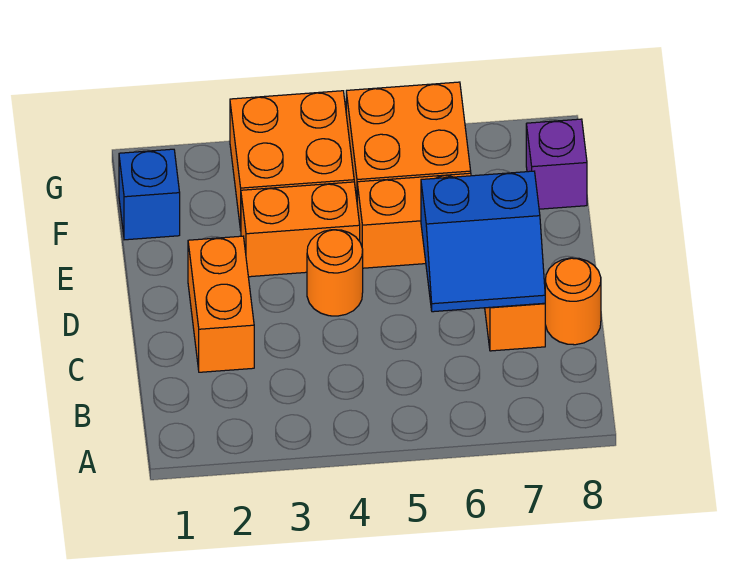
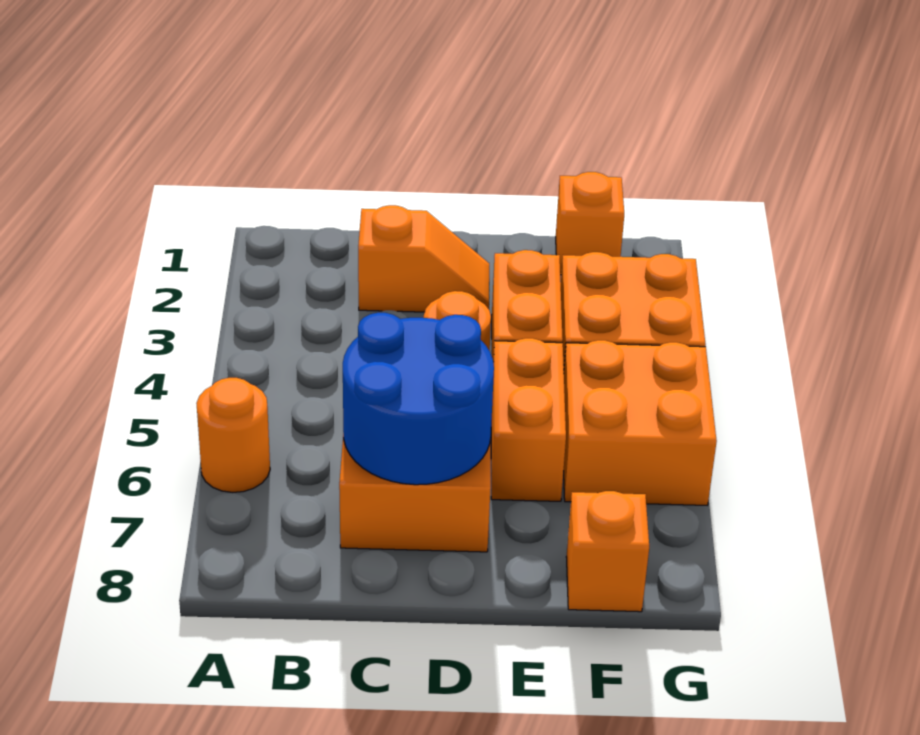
orange brick C2:D2 level 1 -> orange slope C2:D2 level 1 top C
blue slope C6:D7 level 2 top D -> blue round brick C6:D7 level 2
orange round brick C8 level 1 -> orange round brick A6 level 1
blue brick F1 level 1 -> orange brick F1 level 1
purple brick F8 level 1 -> orange brick F8 level 1

